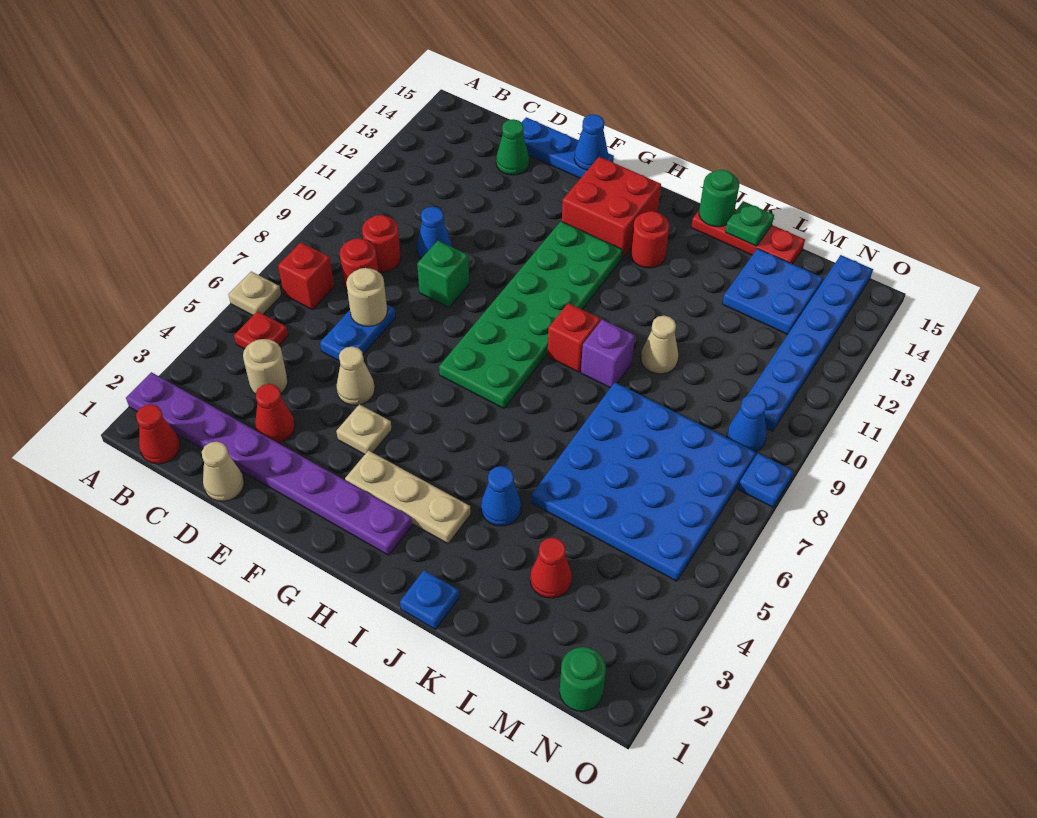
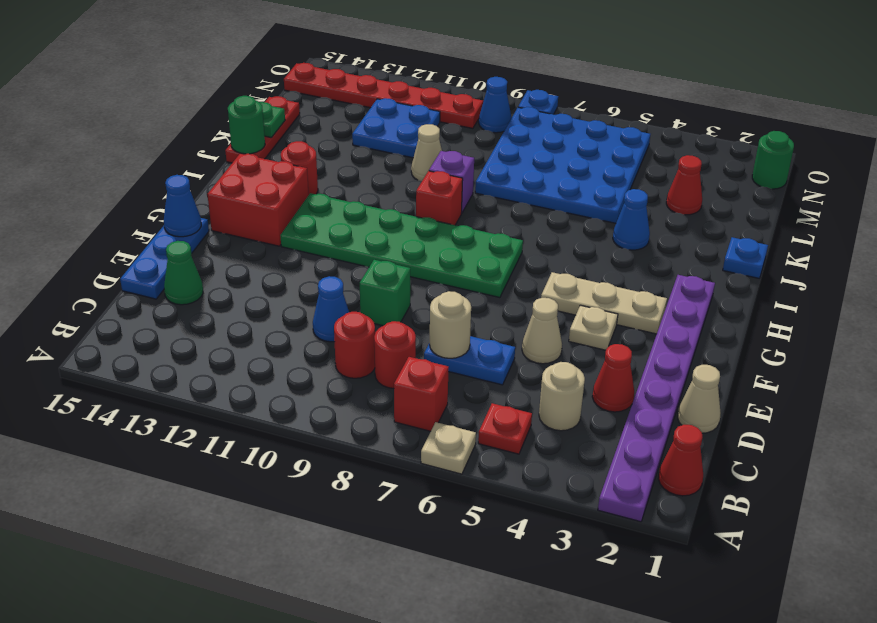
tan plate G3:I3 level 1 -> tan plate G3:G5 level 1
blue plate L13:M14 level 1 -> blue plate L11:M12 level 1
blue plate N10:N15 level 1 -> red plate N10:N15 level 1

